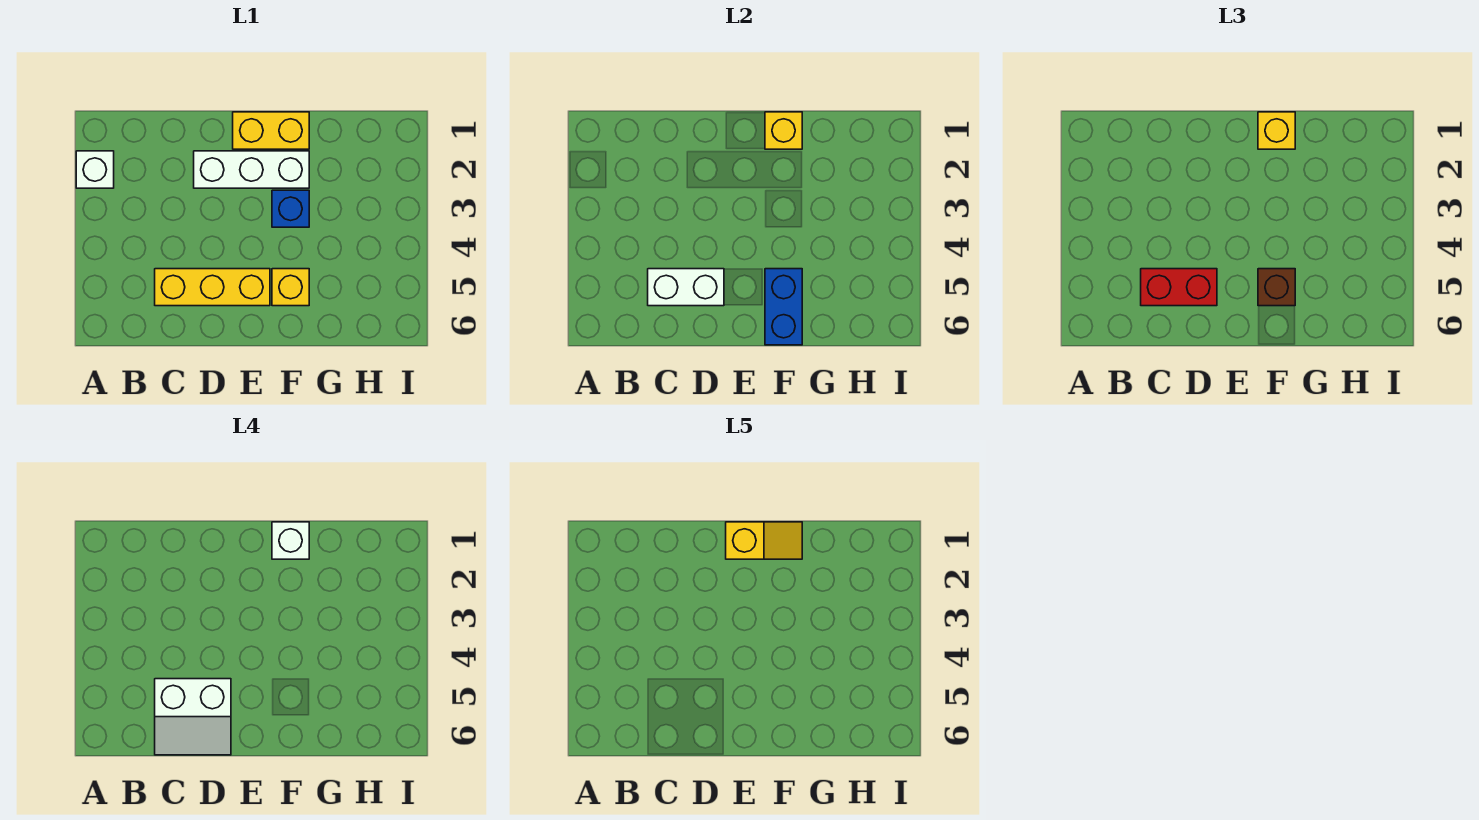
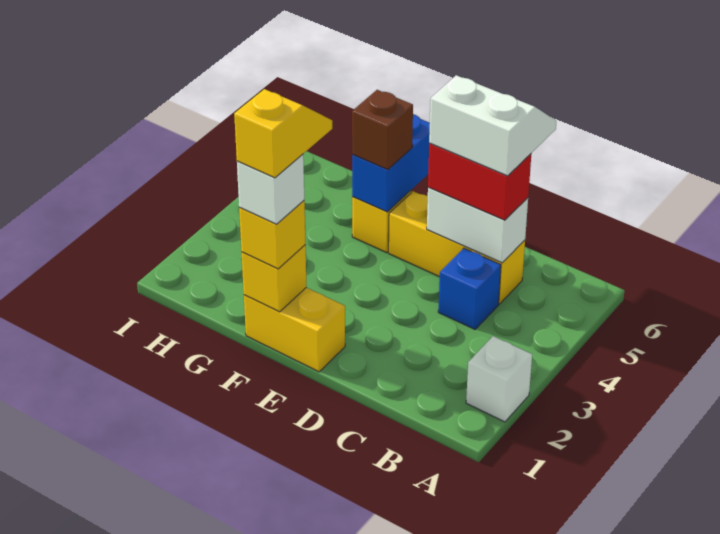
white brick D2:F2 level 1 -> none
yellow slope E1:F1 level 5 top E -> yellow slope F1:F2 level 5 top 1
blue brick F3 level 1 -> blue brick C4 level 1

